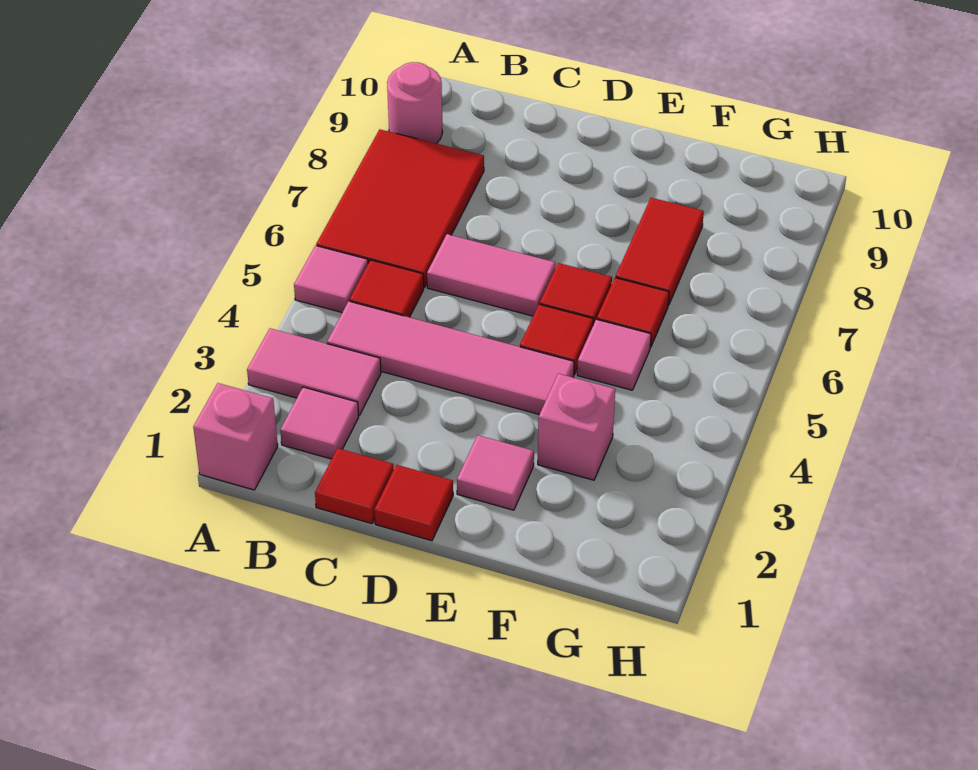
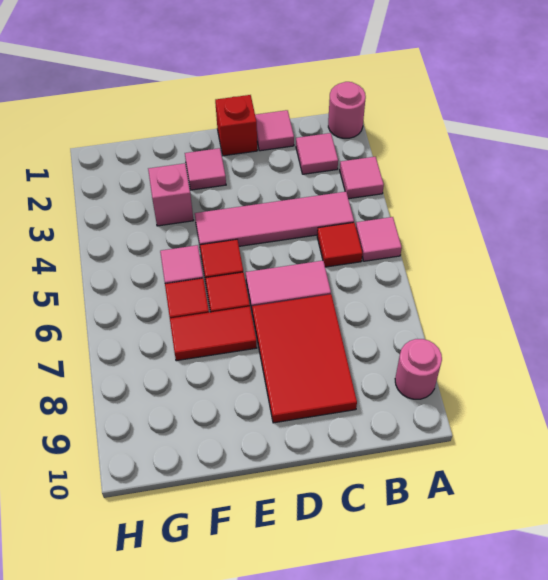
pink brick A1 level 1 -> pink round brick A1 level 1
pink tile A3:B3 level 1 -> pink tile A3 level 1
red tile A6:B8 level 1 -> red tile C7:D9 level 1
red tile C1 level 1 -> pink tile C1 level 1
red tile D1 level 1 -> red brick D1 level 1
red tile F7:F8 level 1 -> red tile E7:F7 level 1

